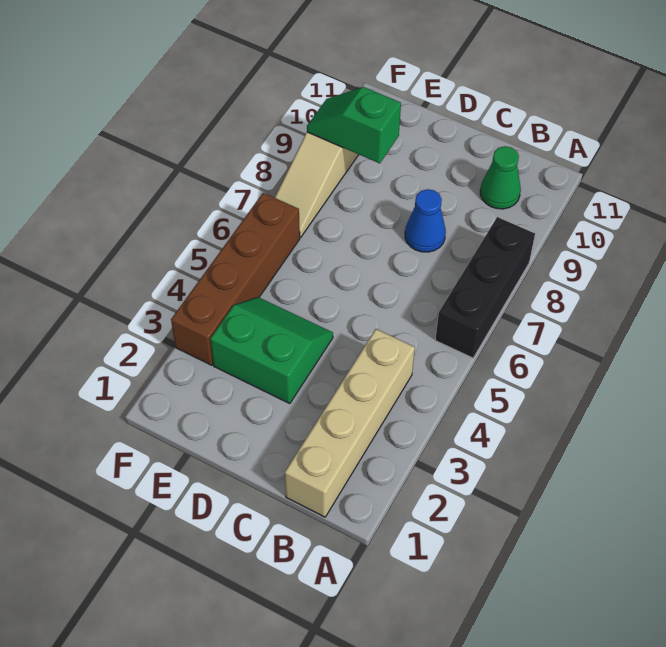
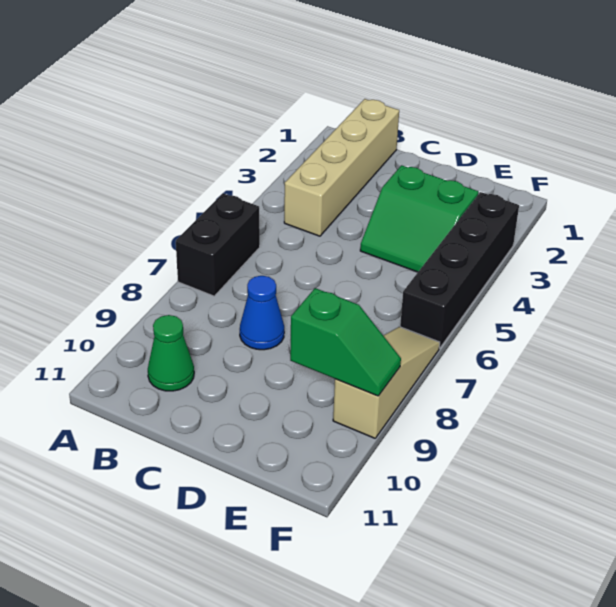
black brick A6:A8 level 1 -> black brick A6:A7 level 1
brown brick F3:F6 level 1 -> black brick F3:F6 level 1

